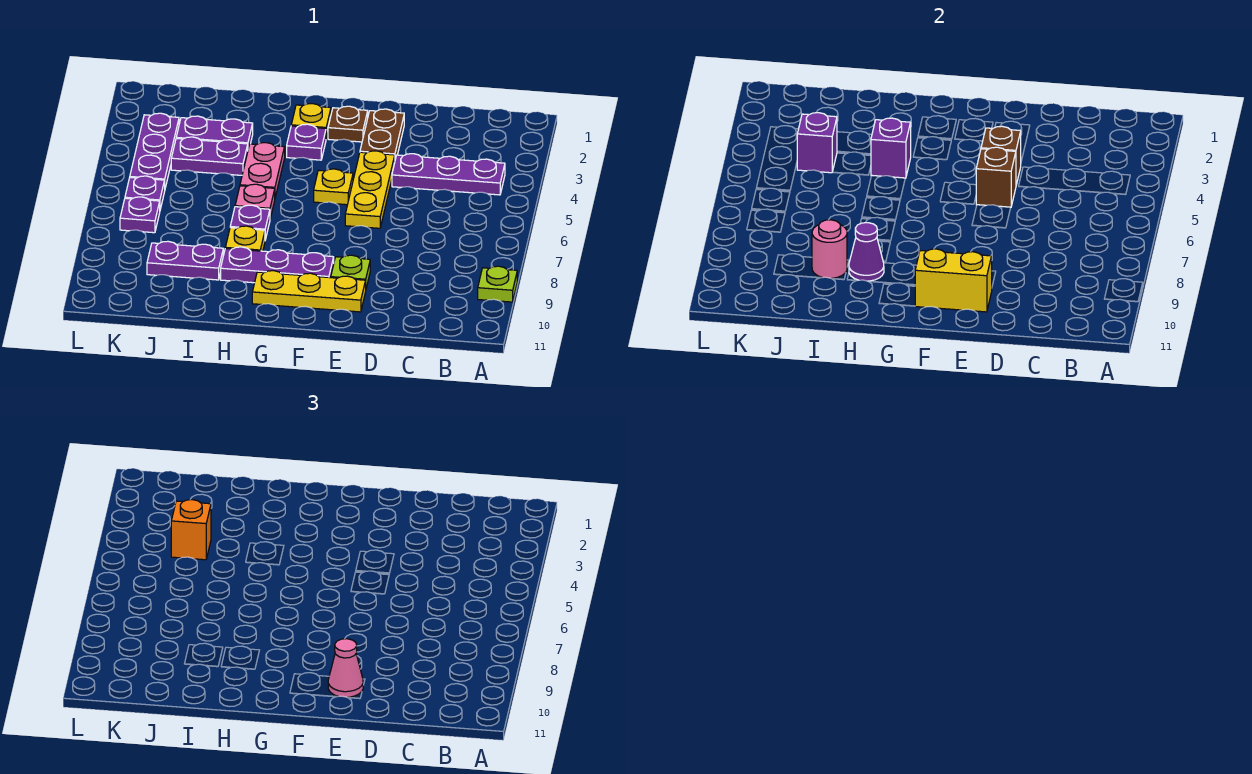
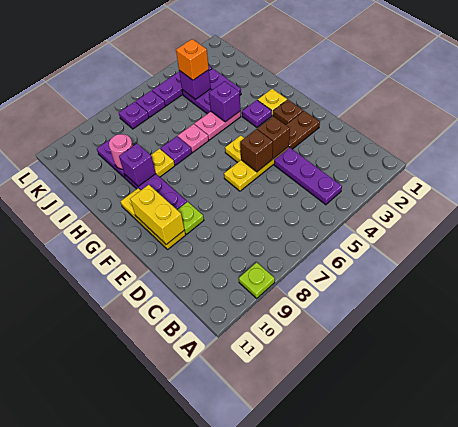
pink cone E10 level 3 -> none
purple cone H9 level 2 -> purple brick H9 level 2

